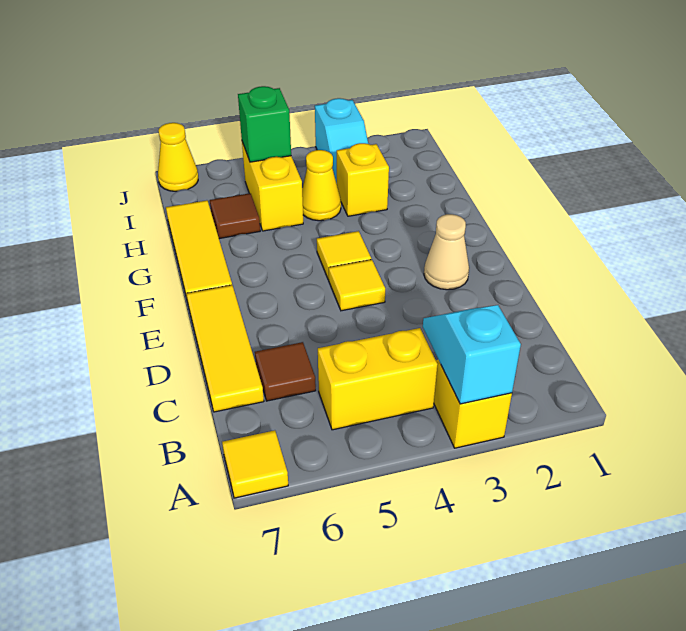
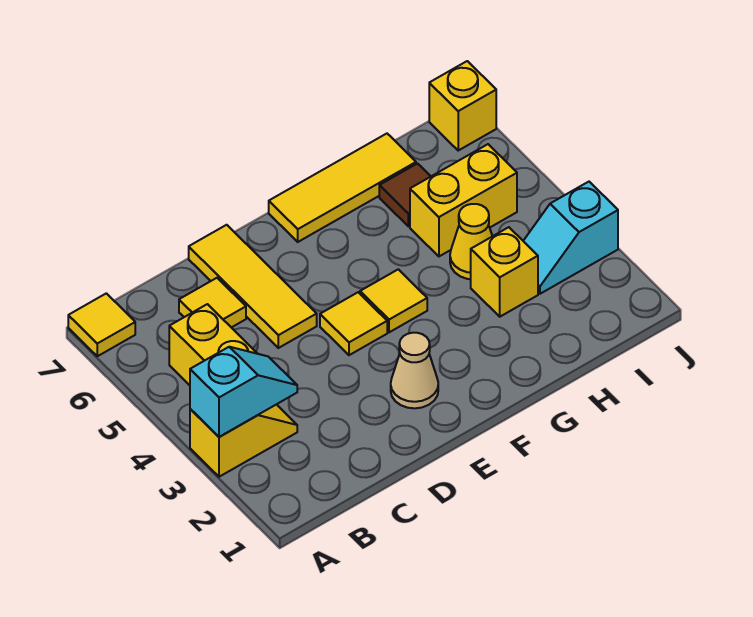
brown tile C6 level 1 -> yellow tile C6 level 1
yellow tile C7:E7 level 1 -> yellow tile D5:D7 level 1
green brick I5 level 2 -> none
yellow cone J7 level 1 -> yellow brick J7 level 1

